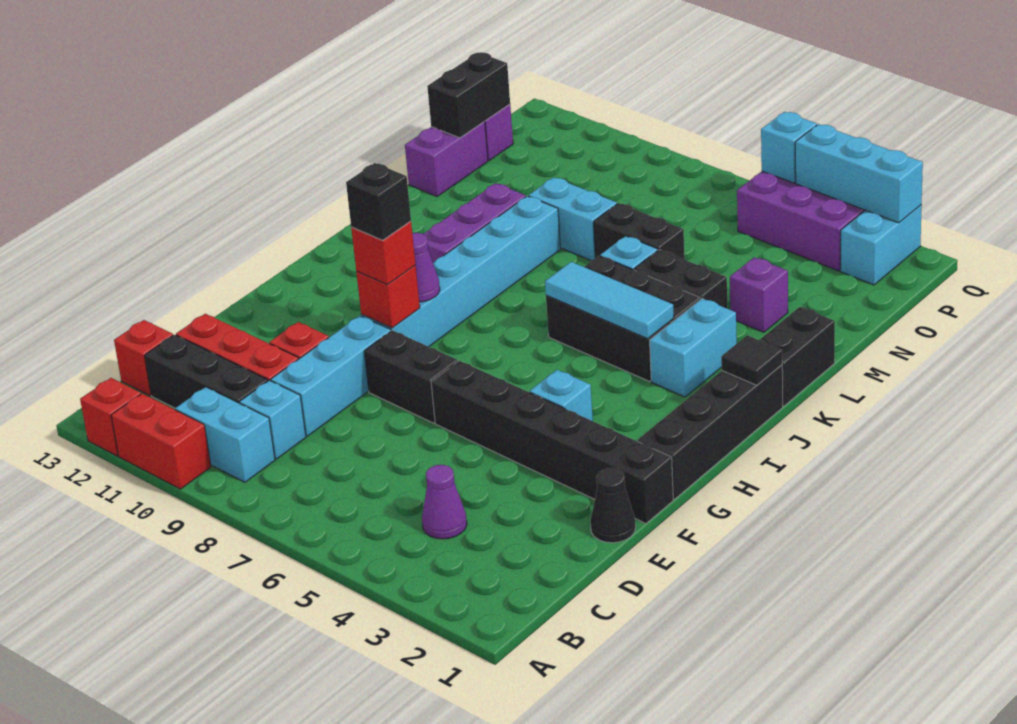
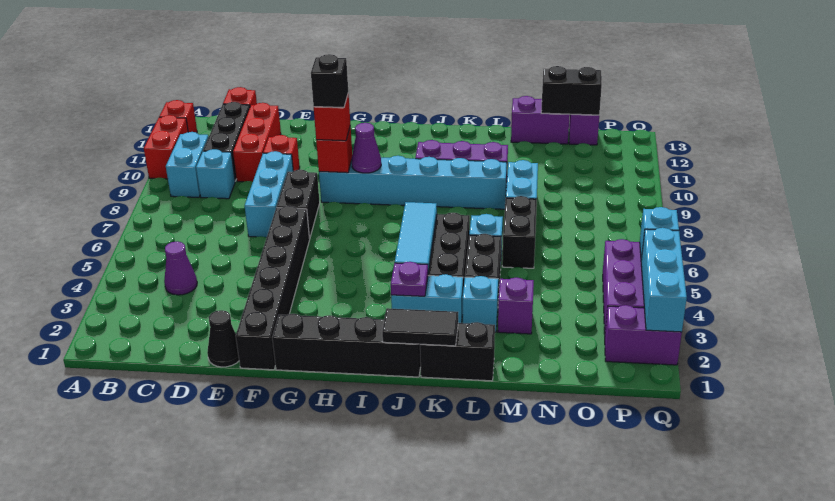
cyan brick D9:F9 level 1 -> cyan brick E7:E9 level 1
cyan brick G4 level 1 -> cyan brick L3 level 1
black tile J1 level 2 -> black tile J1:K1 level 2
none -> purple plate J3 level 2
cyan brick P2:Q2 level 1 -> purple brick P2:Q2 level 1

